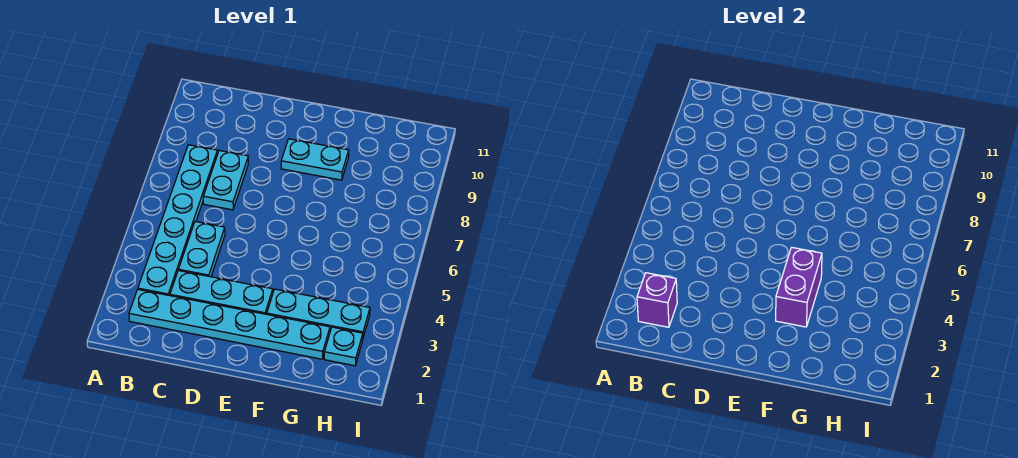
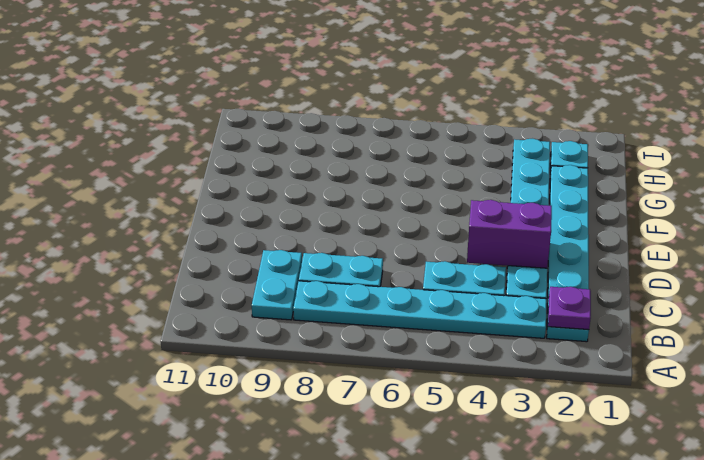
purple brick B2 level 2 -> purple plate B2 level 2
cyan plate E9:F9 level 1 -> cyan plate B9:C9 level 1
purple brick F3:F4 level 2 -> purple brick D3:D4 level 2

